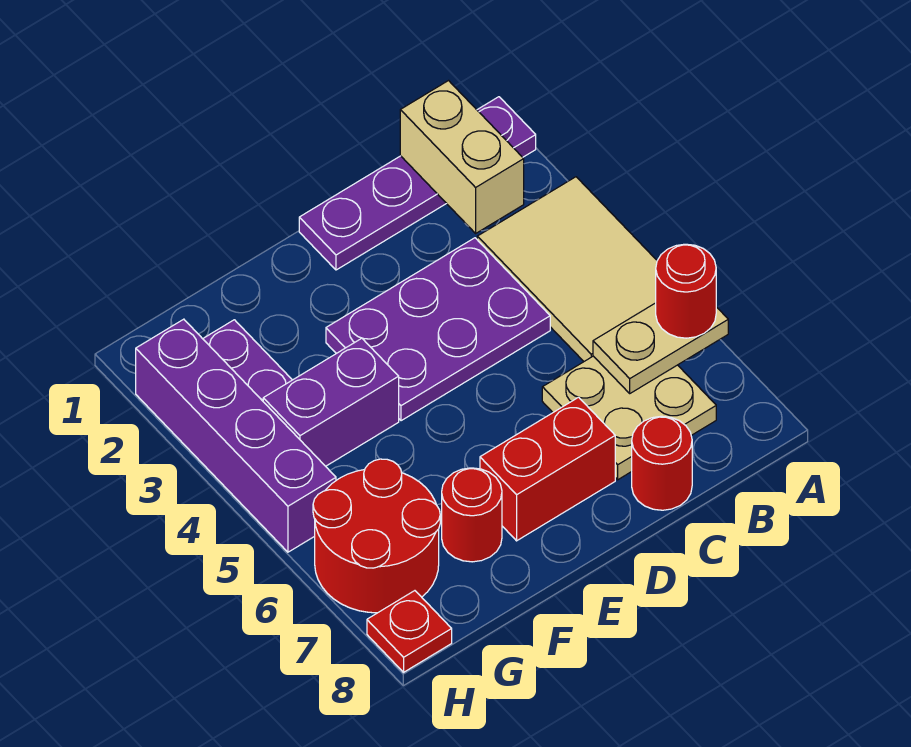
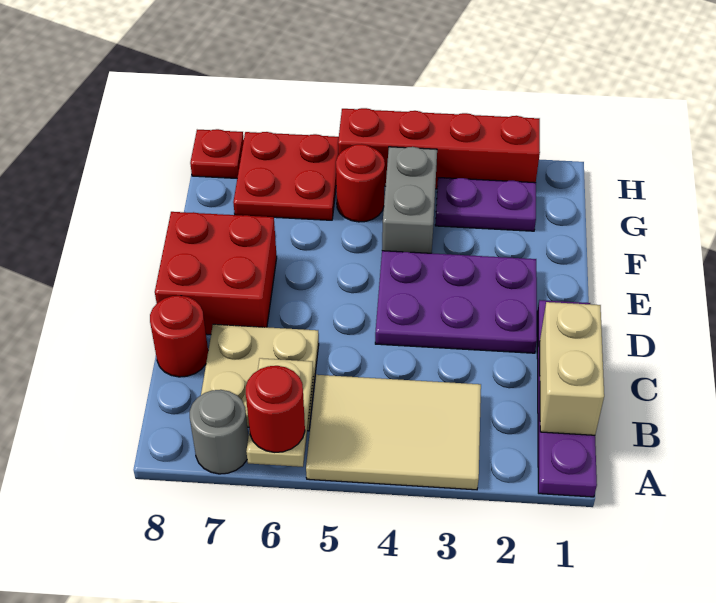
none -> grey round brick A7 level 1
tan brick B1:B2 level 2 -> tan brick B1:C1 level 2
purple plate C3:E4 level 1 -> purple plate D2:E4 level 1
red brick D7:E7 level 1 -> red brick D7:E8 level 1
purple brick F4:G4 level 1 -> grey brick F4:G4 level 1
red round brick F7 level 1 -> red round brick G5 level 1
red round brick G6:H7 level 1 -> red plate G6:H7 level 1
purple brick H2:H5 level 1 -> red brick H2:H5 level 1

